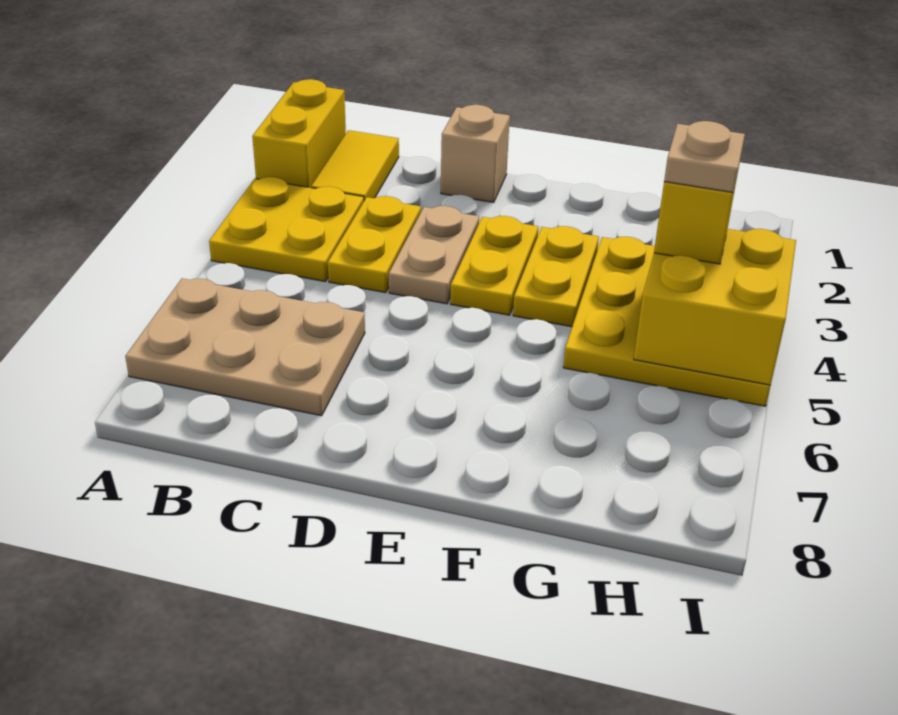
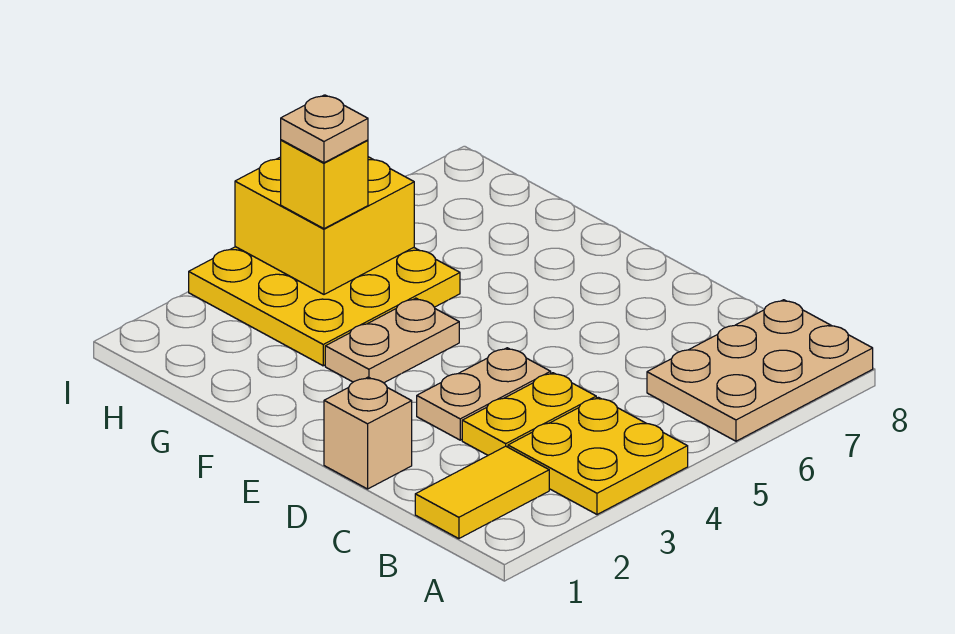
yellow brick A1:A2 level 1 -> none
tan plate A6:C7 level 1 -> tan plate A6:B8 level 1
yellow plate E3:E4 level 1 -> none
yellow plate F3:F4 level 1 -> tan plate F3:F4 level 1

